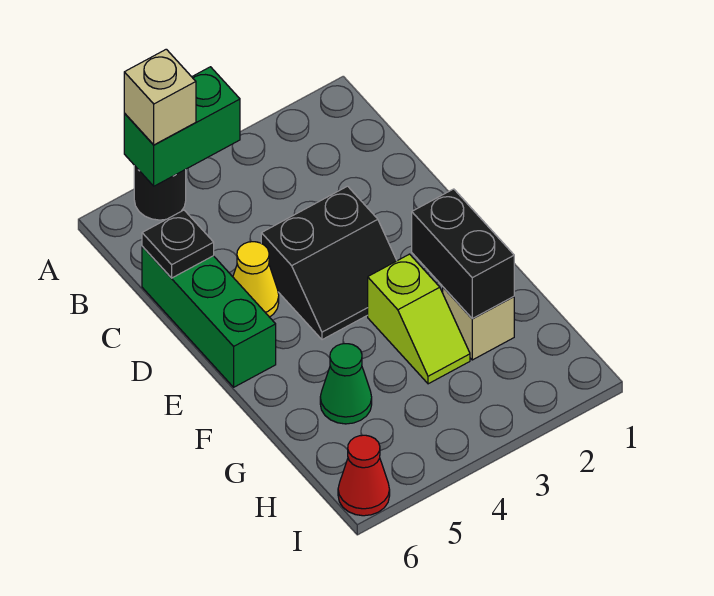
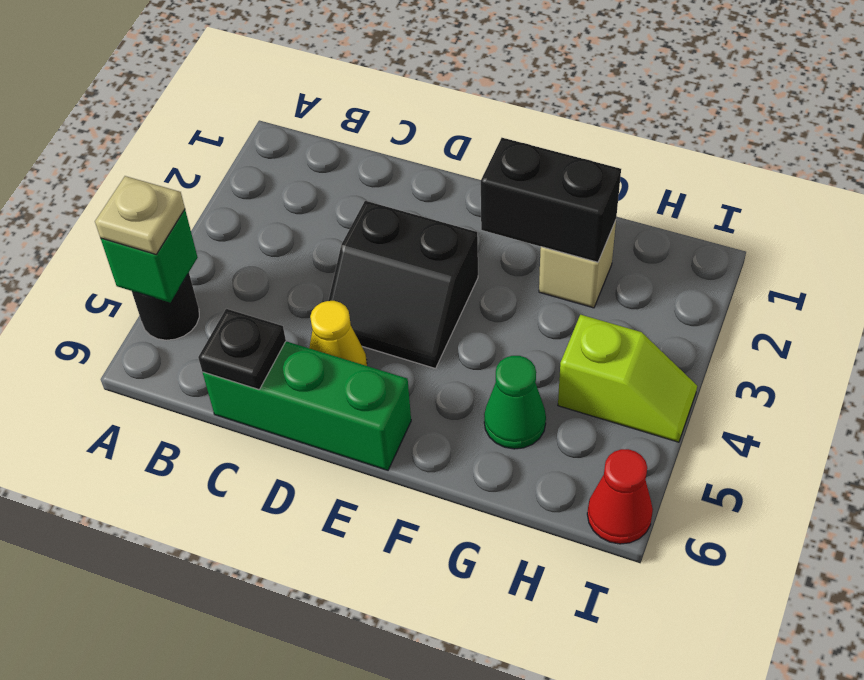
green brick A4:A5 level 2 -> green brick A5 level 2
tan brick A5 level 3 -> tan plate A5 level 3
black slope D3:E4 level 1 top D -> black slope D3:E4 level 1 top 3
lime slope F3:G3 level 1 top F -> lime slope H4:I4 level 1 top H

